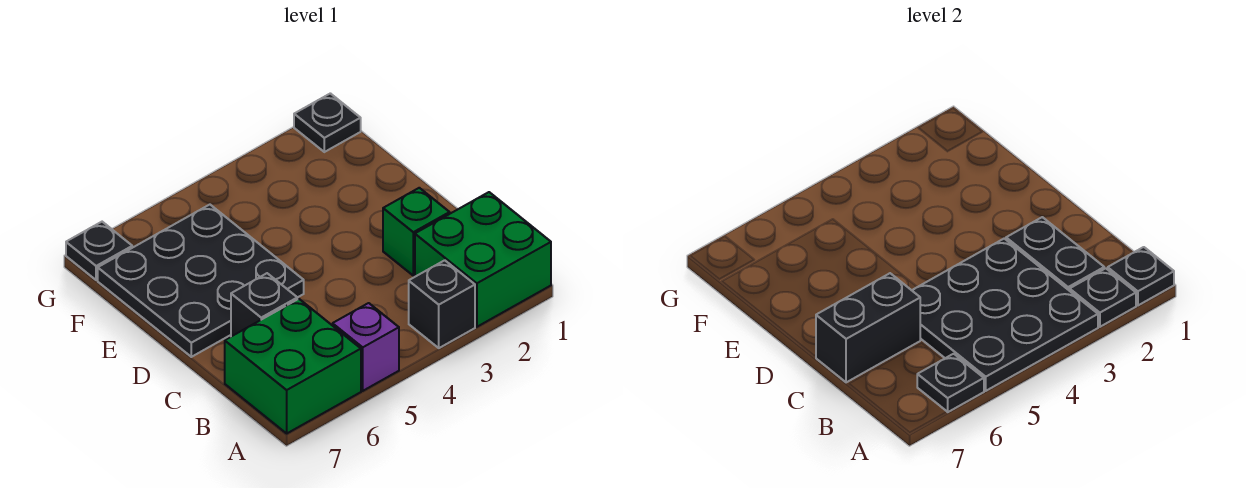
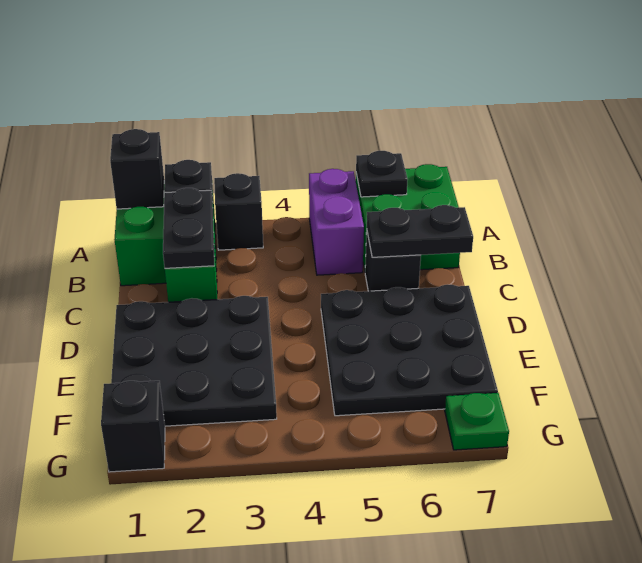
black plate A1 level 2 -> black brick A1 level 2
black plate A3:C5 level 2 -> black plate D1:F3 level 1
purple brick A5 level 1 -> purple brick A5:B5 level 1
black brick C6:C7 level 2 -> black plate C6:C7 level 2
black plate G1 level 1 -> black brick G1 level 1
black plate G7 level 1 -> green plate G7 level 1

